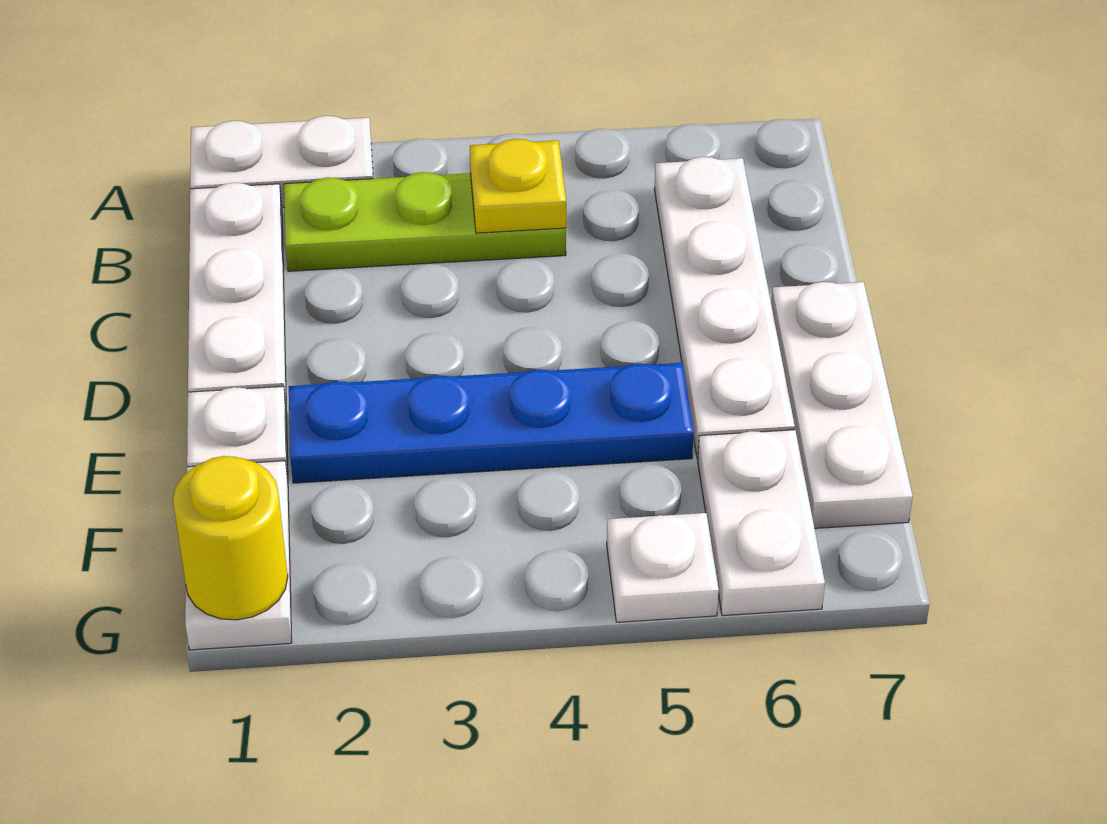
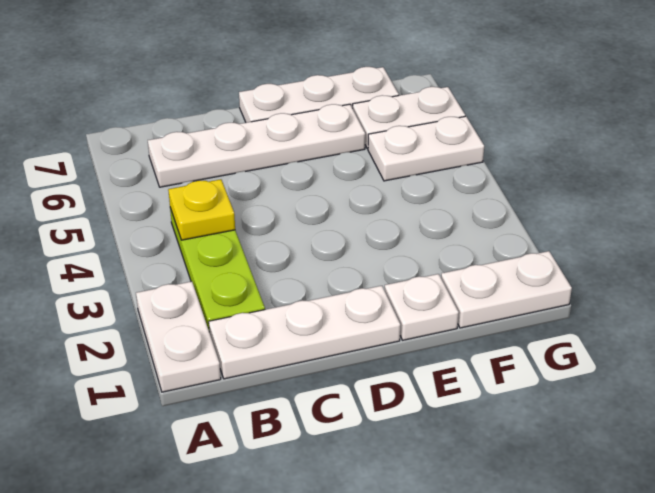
blue plate E2:E5 level 1 -> none
yellow round brick G1 level 2 -> none
white plate G5 level 1 -> white plate F5:G5 level 1

